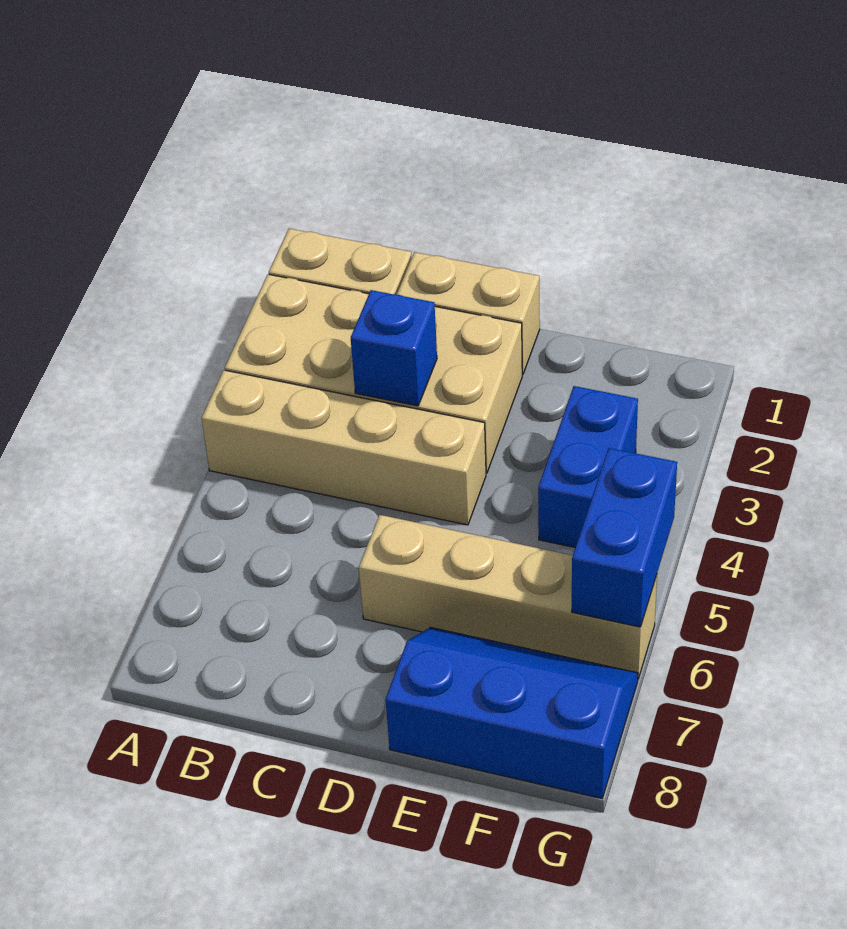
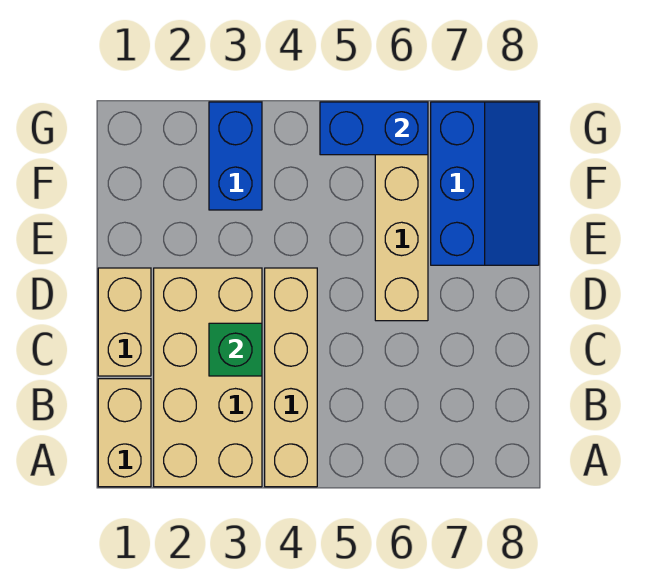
blue brick C3 level 2 -> green brick C3 level 2
blue slope E7:G8 level 1 top 8 -> blue slope E7:G8 level 1 top 7
blue brick F3:F4 level 1 -> blue brick F3:G3 level 1

